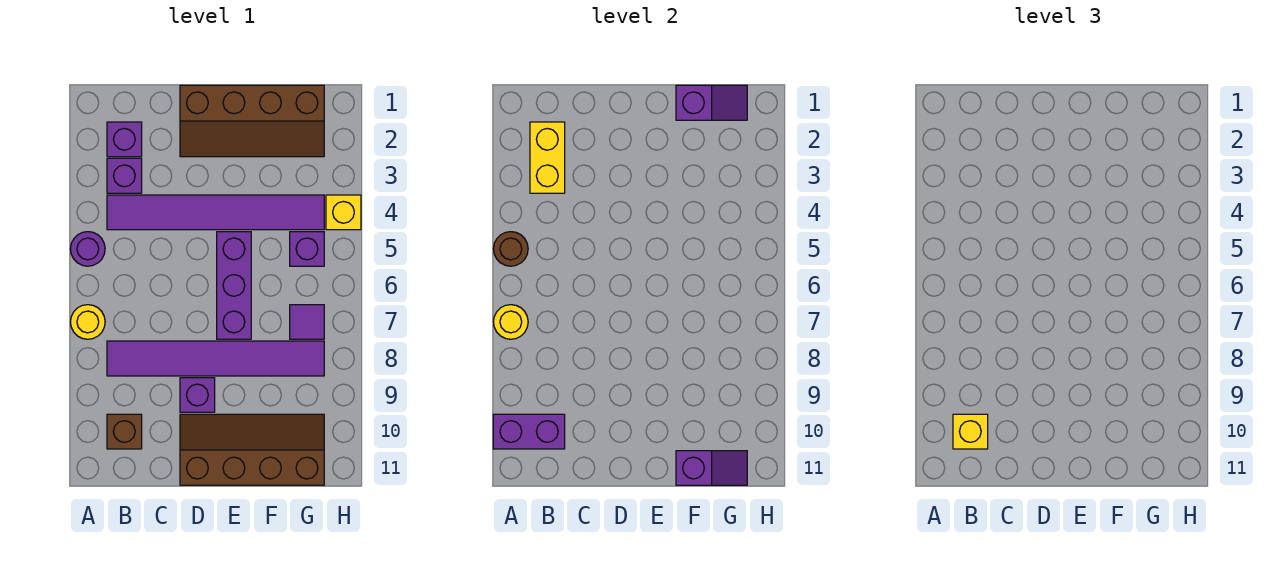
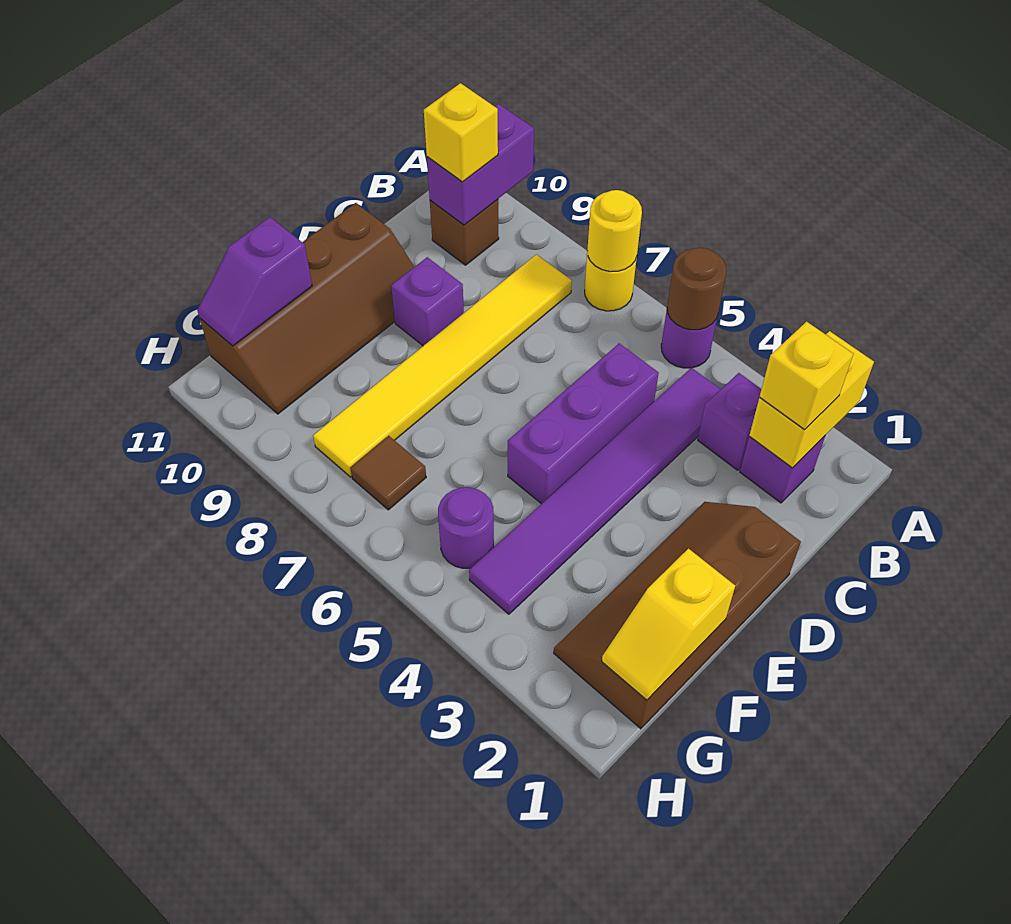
yellow brick B2:B3 level 2 -> yellow brick A2:B2 level 2
purple tile B8:G8 level 1 -> yellow tile B8:G8 level 1
purple brick E5:E7 level 1 -> purple brick C5:E5 level 1
purple slope F1:G1 level 2 top F -> yellow slope F1:G1 level 2 top F
purple brick G5 level 1 -> purple round brick G5 level 1
purple tile G7 level 1 -> brown tile G7 level 1
yellow brick H4 level 1 -> yellow brick B2 level 3

